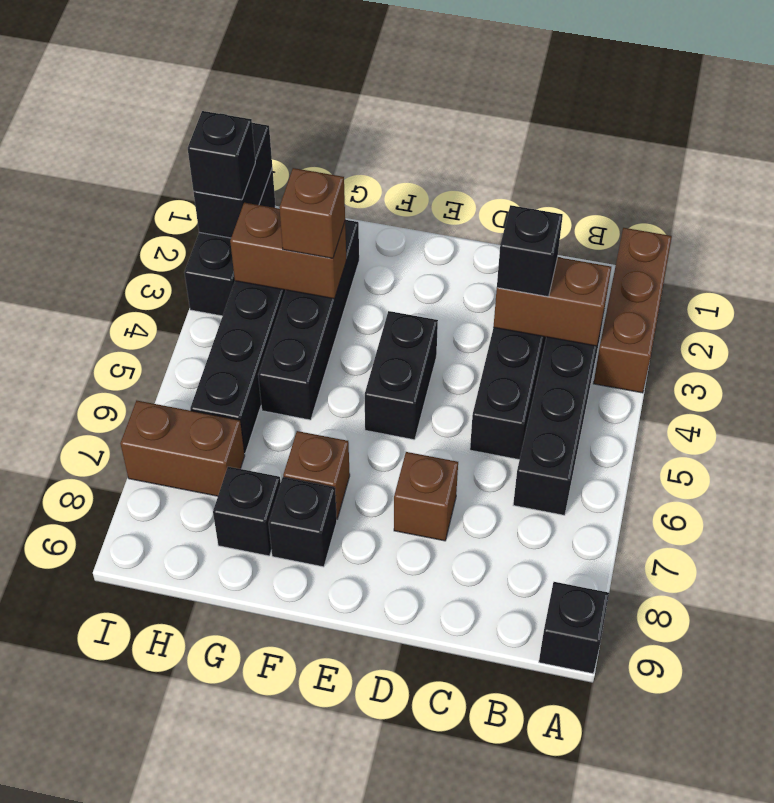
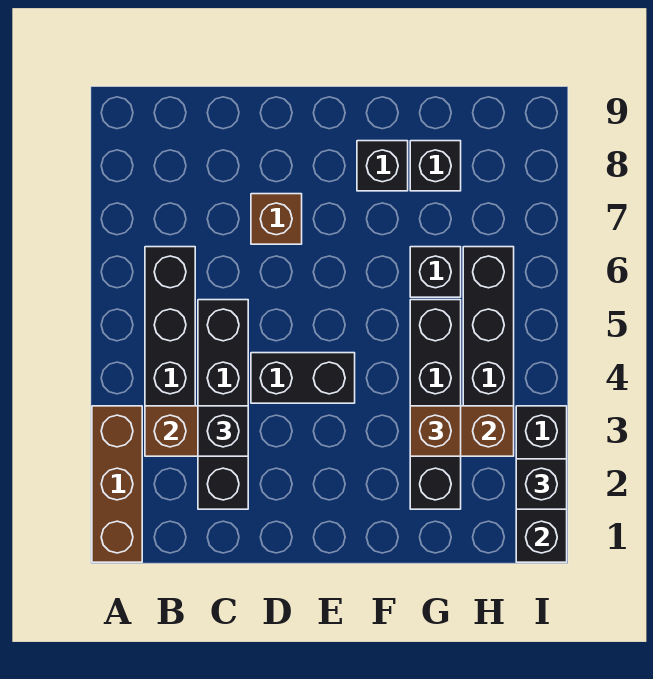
black brick A9 level 1 -> black brick G6 level 1
black brick E4:E5 level 1 -> black brick D4:E4 level 1
brown brick F7 level 1 -> none
brown brick H7:I7 level 1 -> none

